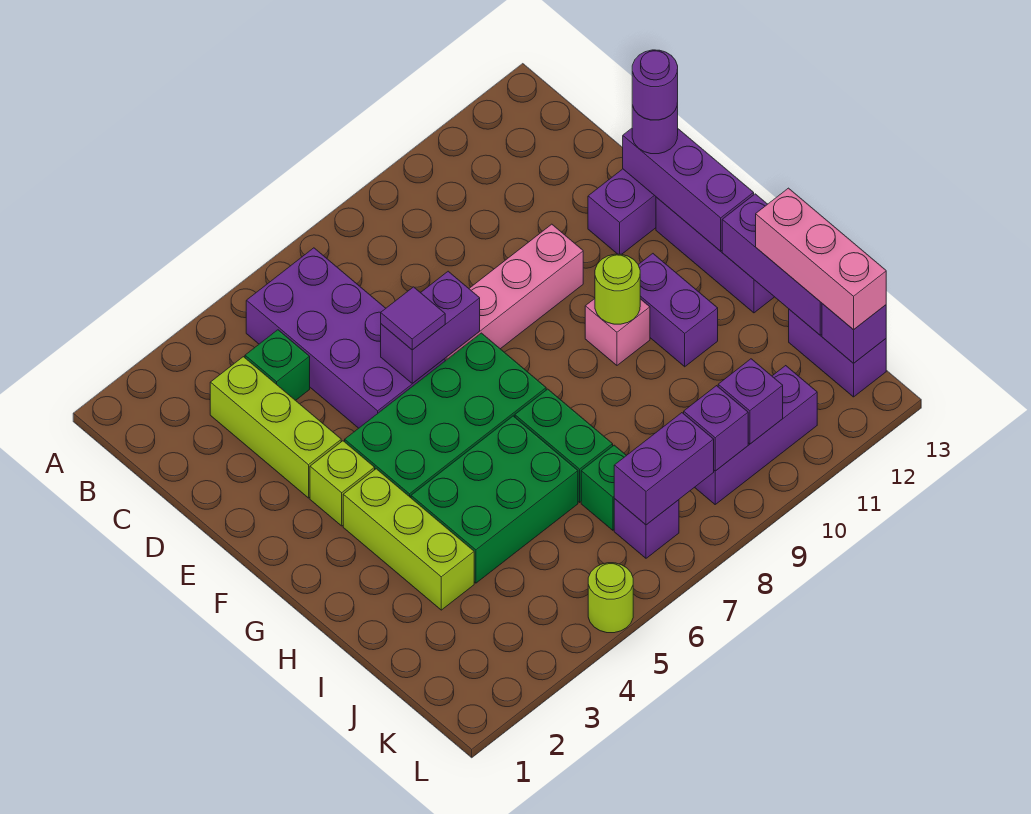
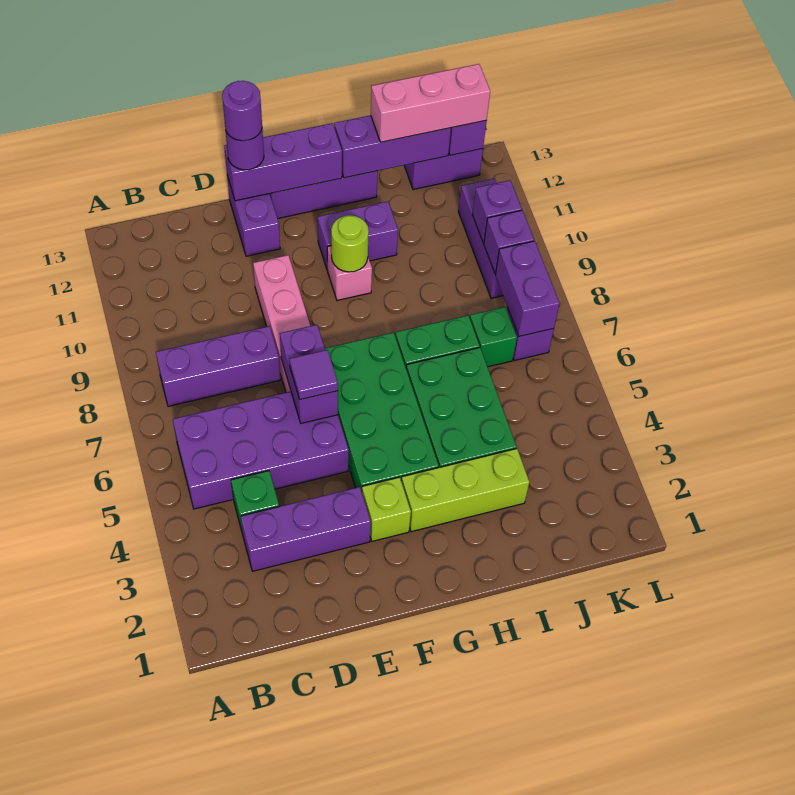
none -> purple brick B8:D8 level 1
lime brick C3:E3 level 1 -> purple brick C3:E3 level 1
lime round brick L5 level 1 -> none

